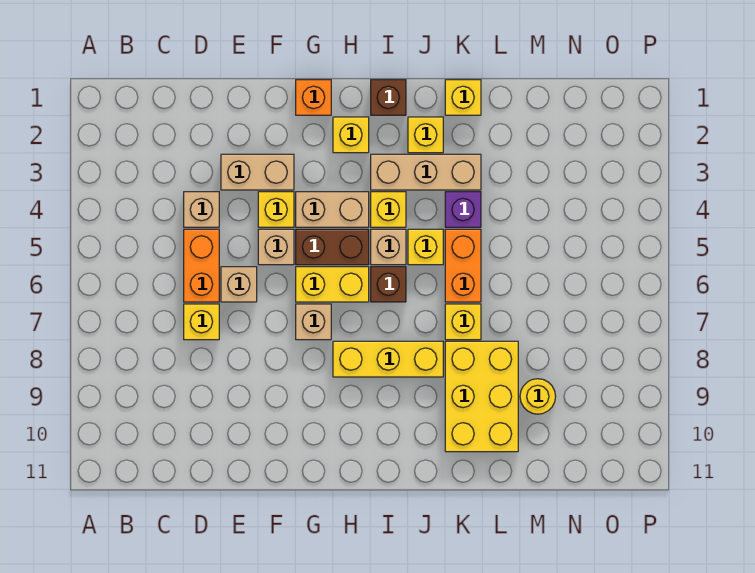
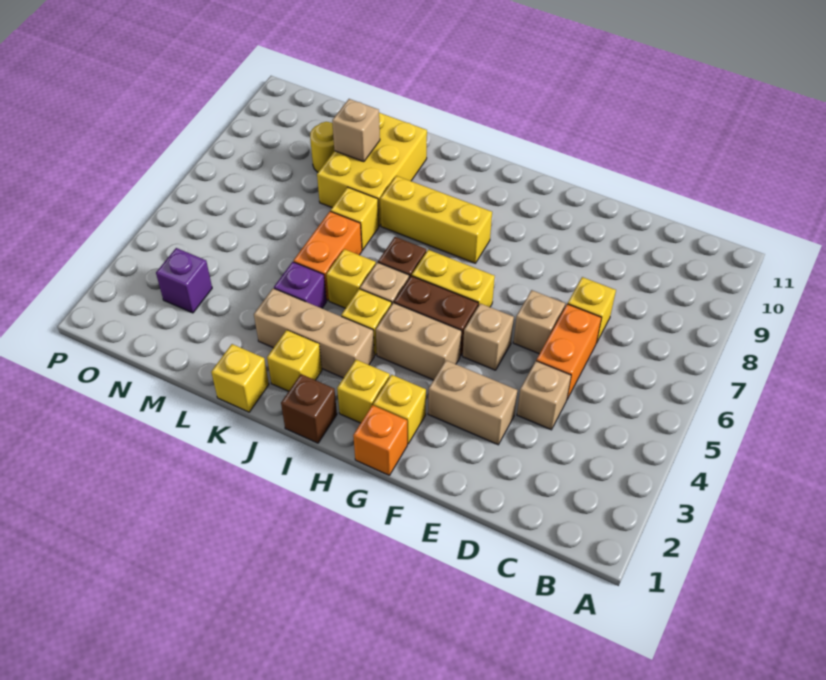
yellow brick F4 level 1 -> yellow brick G2 level 1
tan brick G7 level 1 -> tan brick L9 level 2
none -> purple brick N3 level 1

